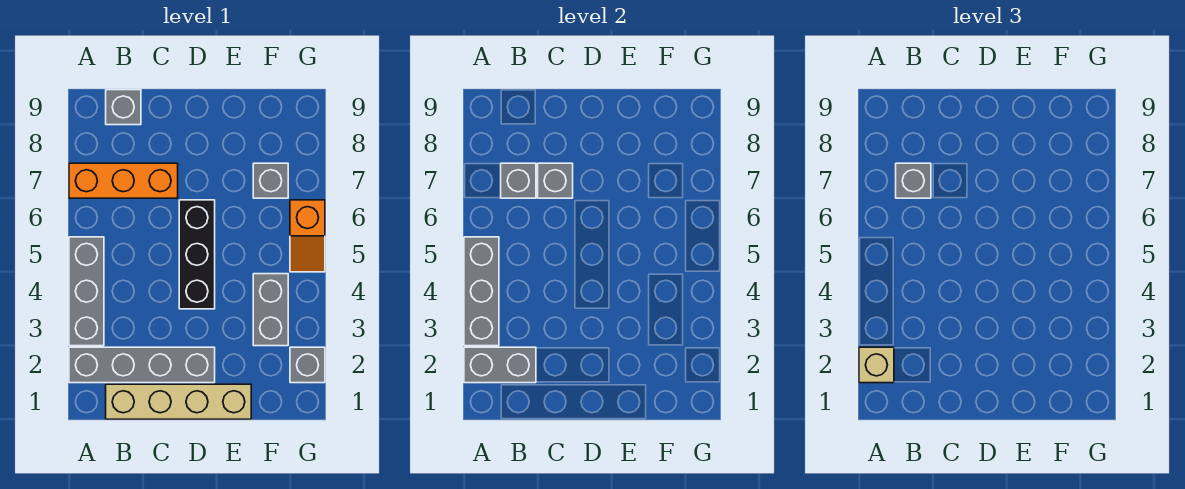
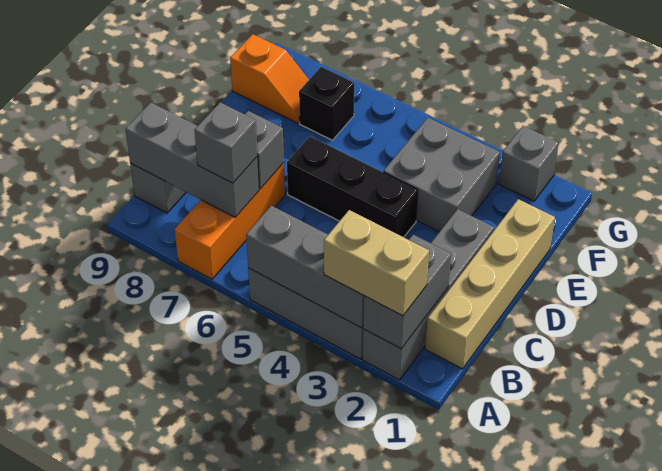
tan brick A2 level 3 -> tan brick A2:A3 level 3
grey brick B7 level 2 -> grey brick B7:B9 level 2
grey brick F3:F4 level 1 -> grey brick E3:F4 level 1
grey brick F7 level 1 -> black brick F7 level 1
orange slope G5:G6 level 1 top 6 -> orange slope F8:F9 level 1 top 9

